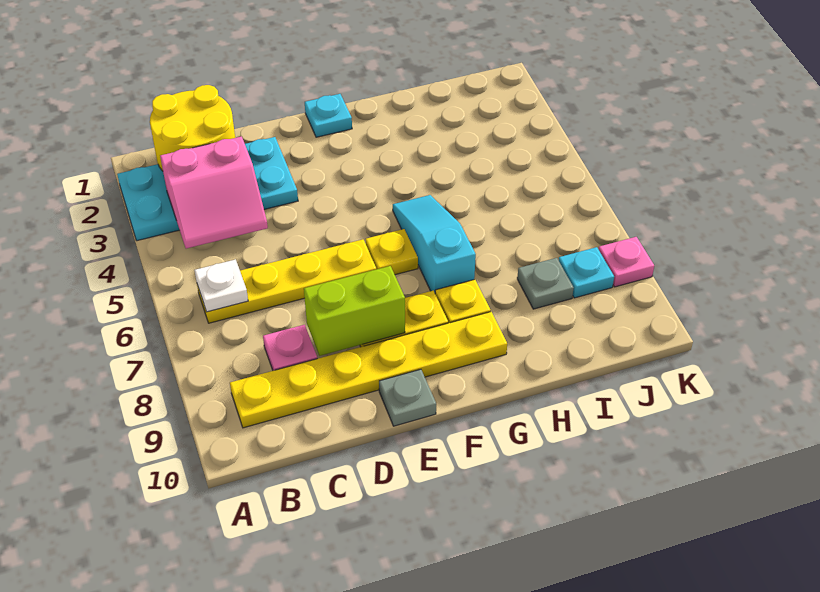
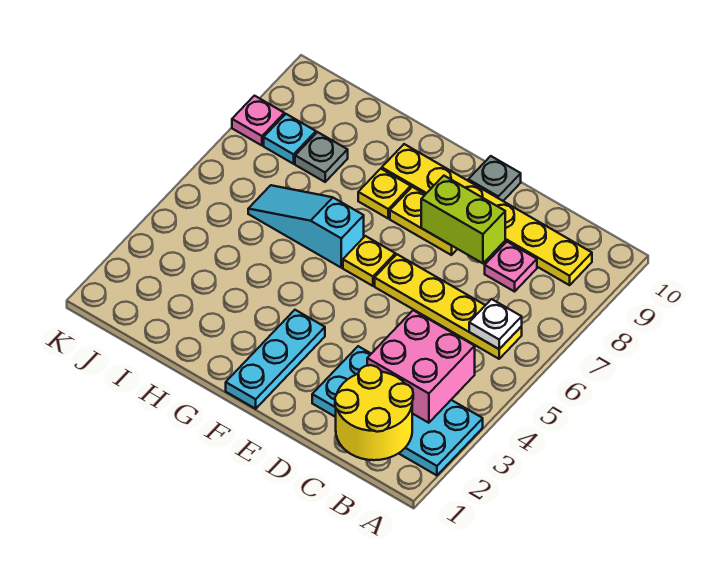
pink slope B3:C4 level 2 top 3 -> pink brick B3:C4 level 2
cyan plate F1 level 1 -> cyan plate F1:F3 level 1
cyan slope G5:G7 level 1 top 7 -> cyan slope G6:I6 level 1 top G

